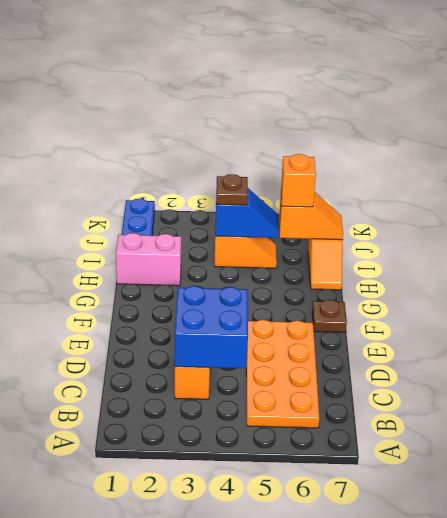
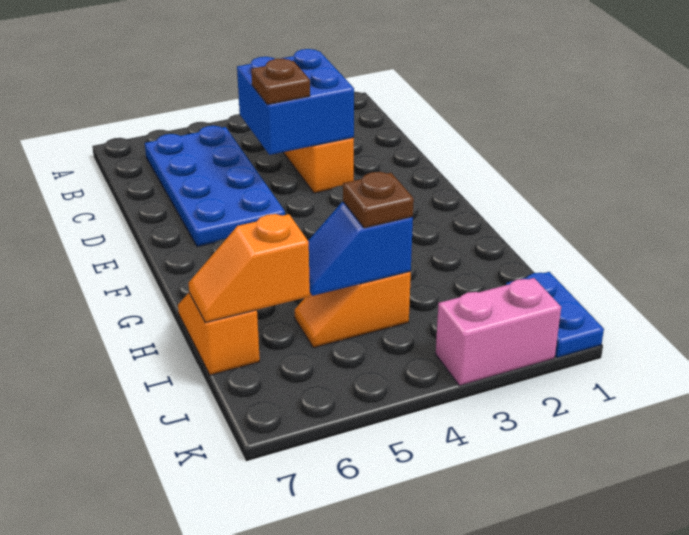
orange plate B5:E6 level 1 -> blue plate B5:E6 level 1
brown plate F7 level 1 -> brown plate D4 level 3
pink brick H1:H2 level 1 -> pink brick K2:K3 level 1
orange brick I6 level 3 -> none

